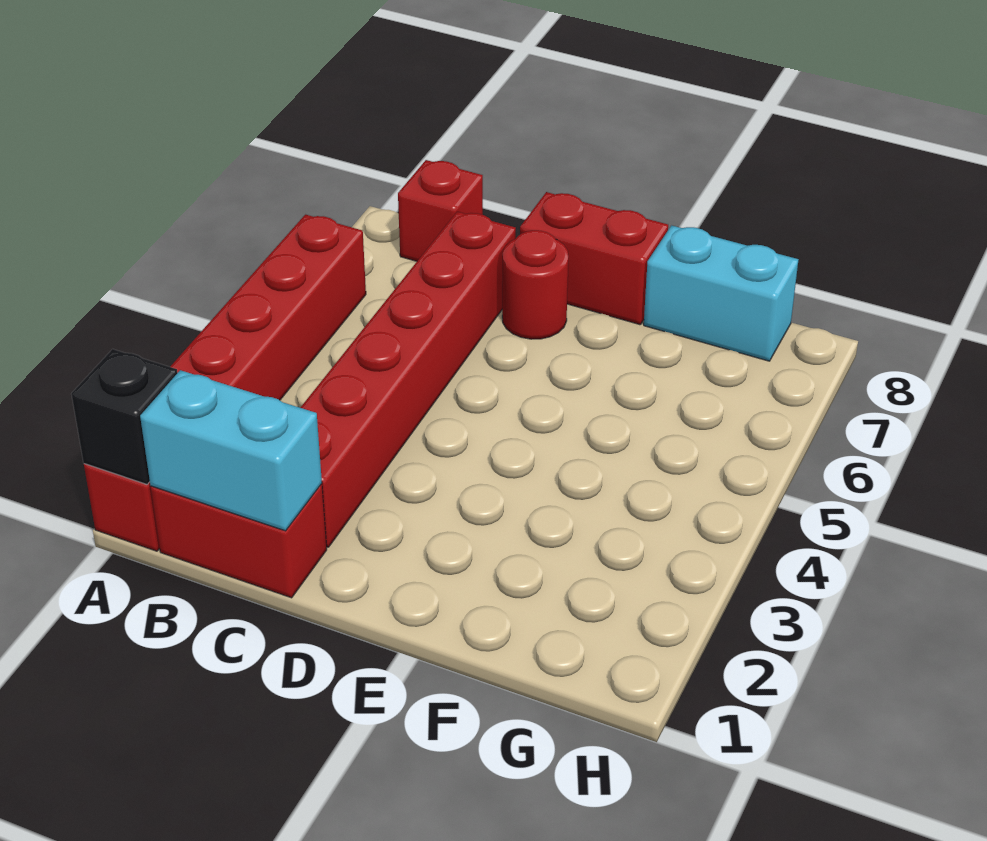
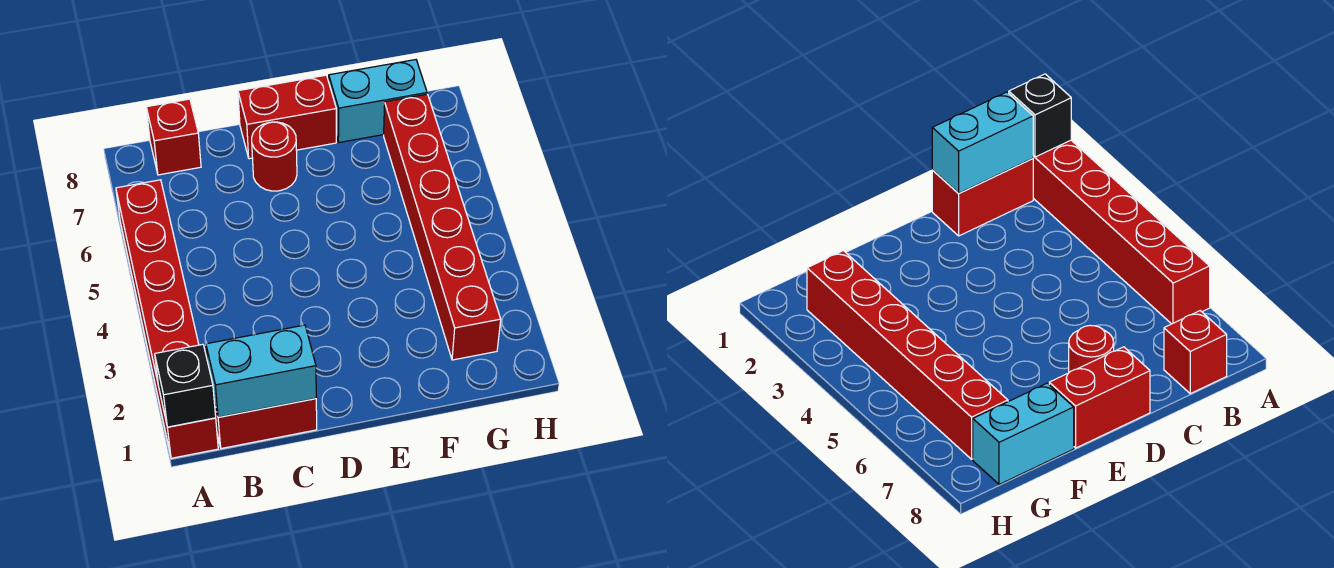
red brick C2:C7 level 1 -> red brick G2:G7 level 1

